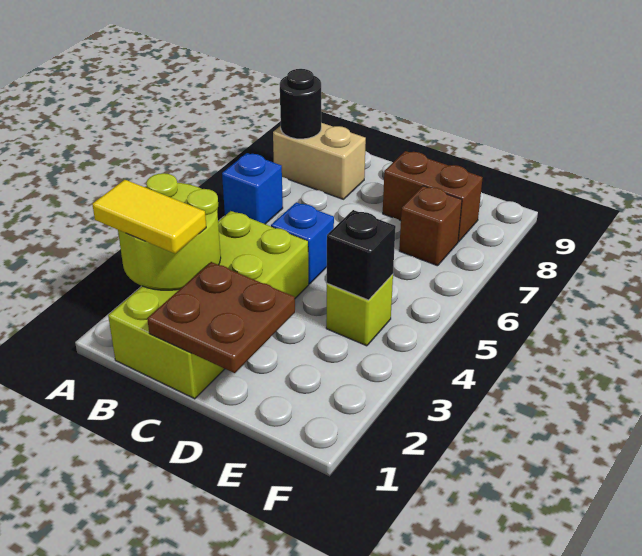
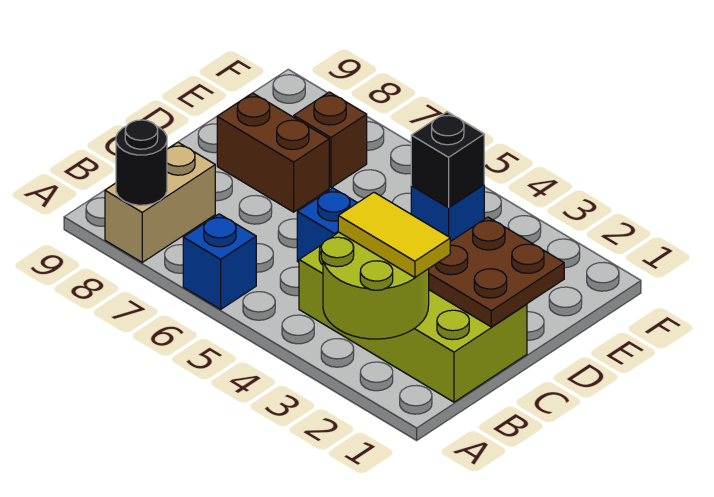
yellow tile A2:B2 level 3 -> yellow tile B2:B3 level 3
brown brick D8:E8 level 1 -> brown brick D7:D8 level 1
lime brick E4 level 1 -> blue brick E4 level 1

